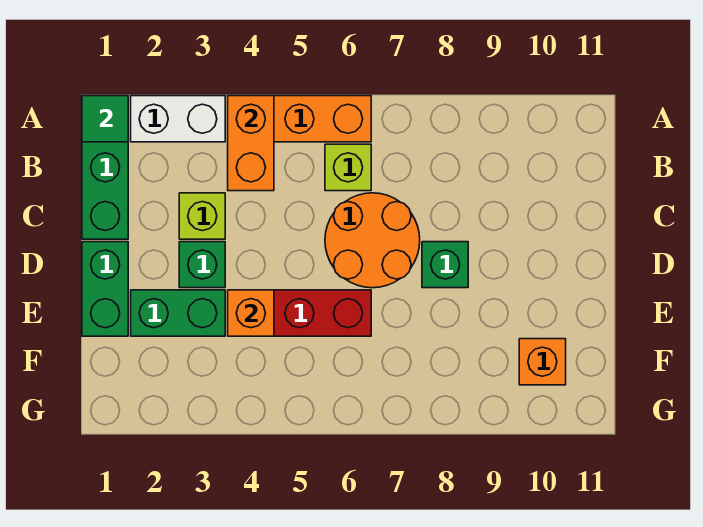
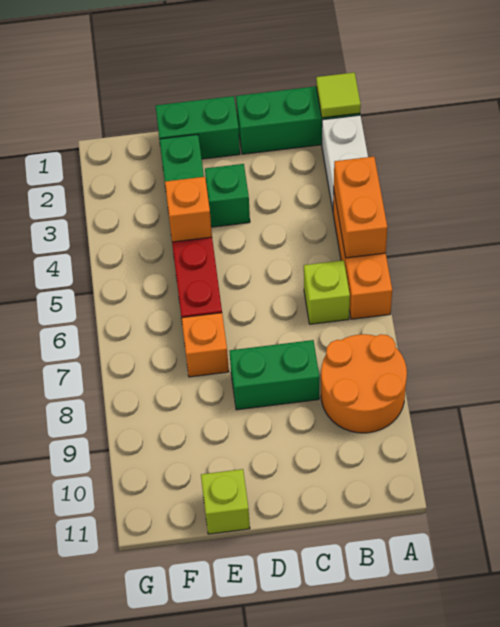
green tile A1 level 2 -> lime tile A1 level 2
orange brick A4:B4 level 2 -> orange brick A4:A5 level 2
lime brick C3 level 1 -> lime brick E11 level 1
orange round brick C6:D7 level 1 -> orange round brick A8:B9 level 1
green brick D8 level 1 -> green brick C8:D8 level 1
orange brick F10 level 1 -> orange brick E7 level 1

